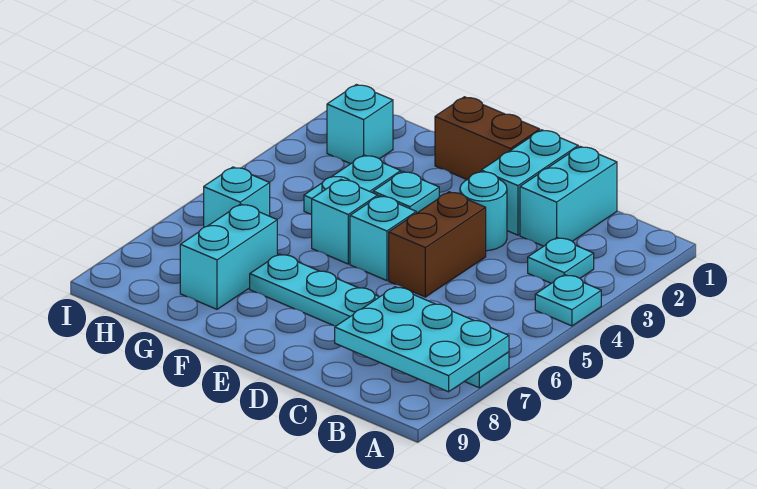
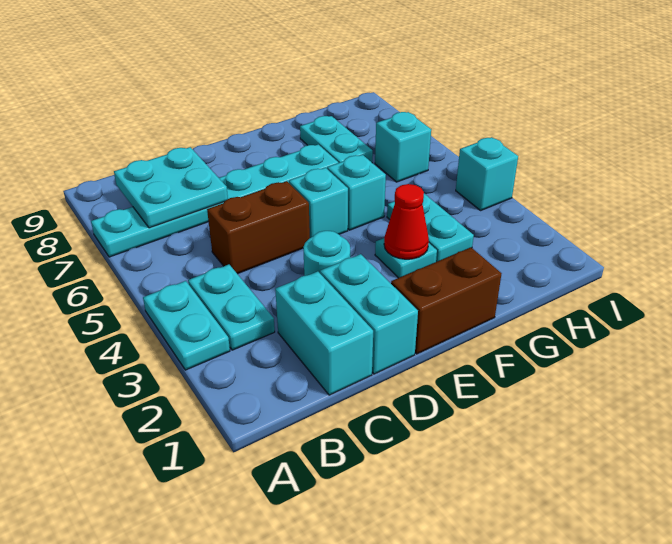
cyan plate A4 level 1 -> cyan plate A3:A4 level 1
cyan plate A7:C8 level 2 -> cyan plate B7:C8 level 2
cyan plate B3 level 1 -> cyan plate B3:B4 level 1
brown brick D4:D5 level 1 -> brown brick C5:D5 level 1
none -> red cone F3 level 2
cyan brick G7:G8 level 1 -> cyan plate G7:G8 level 1
cyan brick H2 level 1 -> cyan brick I4 level 1

